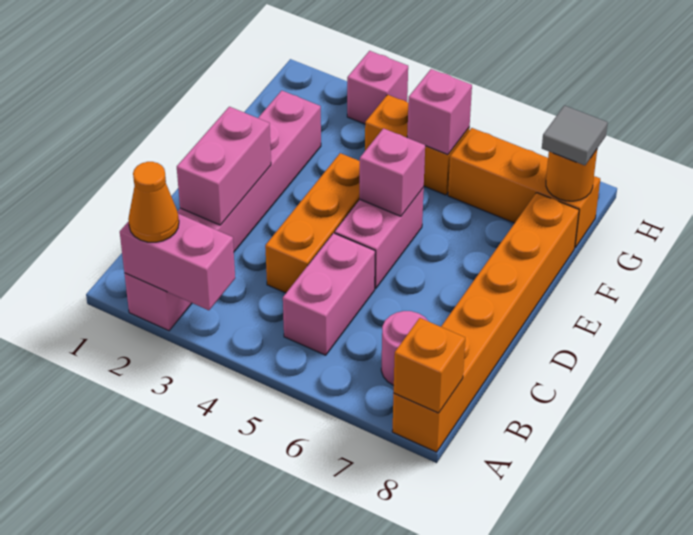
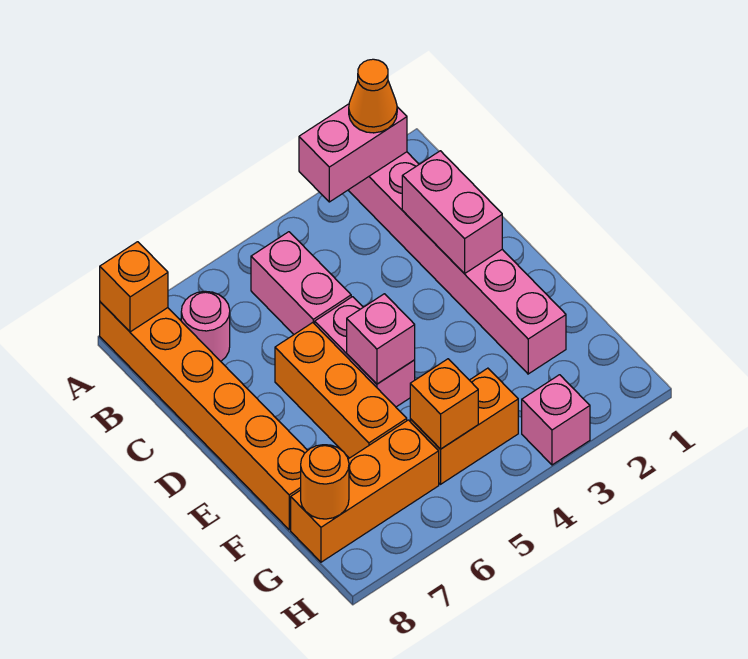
orange brick C4:E4 level 1 -> orange brick D6:F6 level 1
pink brick G5 level 2 -> orange brick G5 level 2
grey tile G8 level 3 -> none

